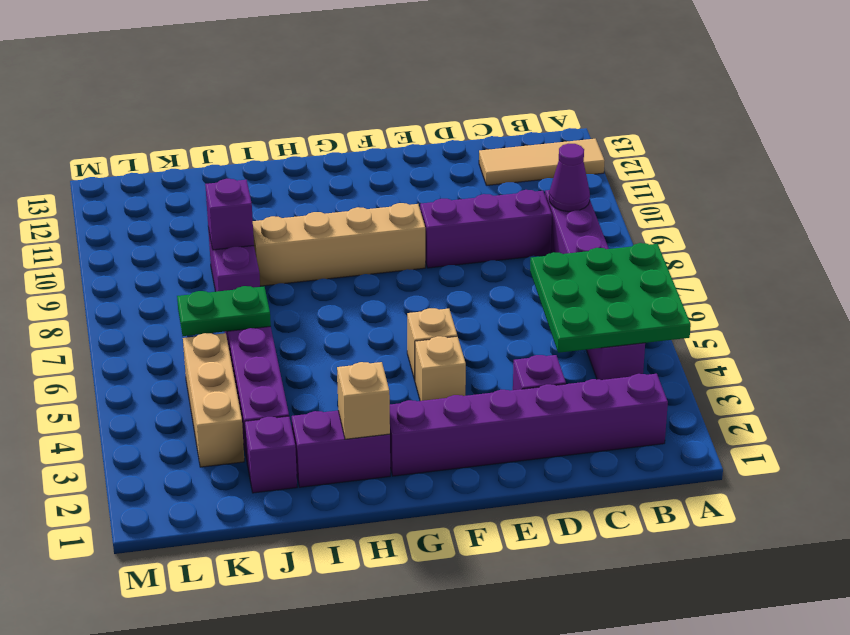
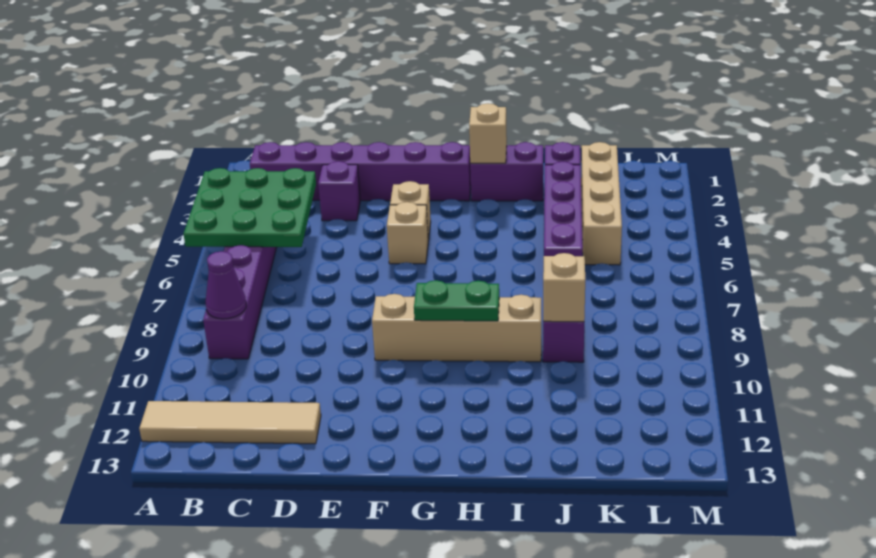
tan tile A12:C12 level 1 -> tan tile A12:D12 level 1
purple brick C9:E9 level 1 -> none
green plate J6:K6 level 2 -> green plate G9:H9 level 2
purple brick J9 level 2 -> tan brick J9 level 2
tan brick K3:K5 level 1 -> tan brick K2:K5 level 1

